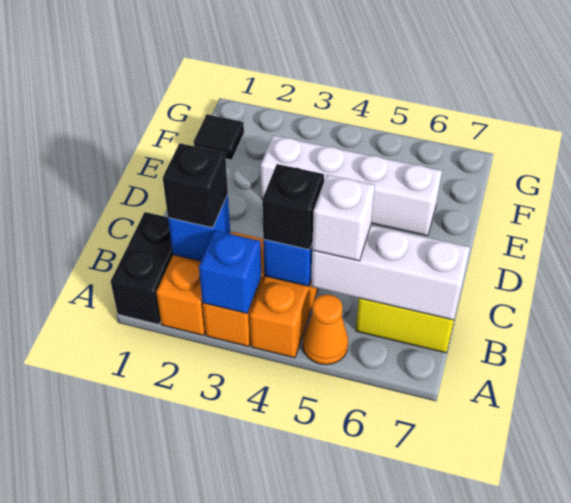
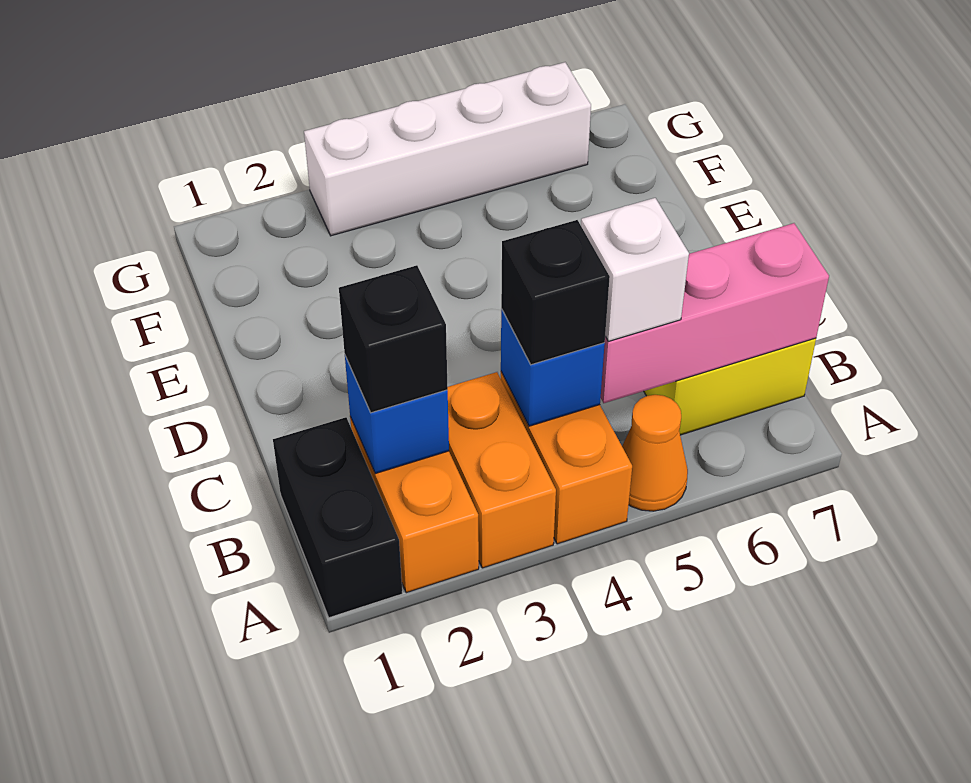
blue brick A3 level 2 -> none
white brick B5:B7 level 2 -> pink brick B5:B7 level 2
white brick E3:E6 level 1 -> white brick G3:G6 level 1
black tile F1 level 1 -> none

